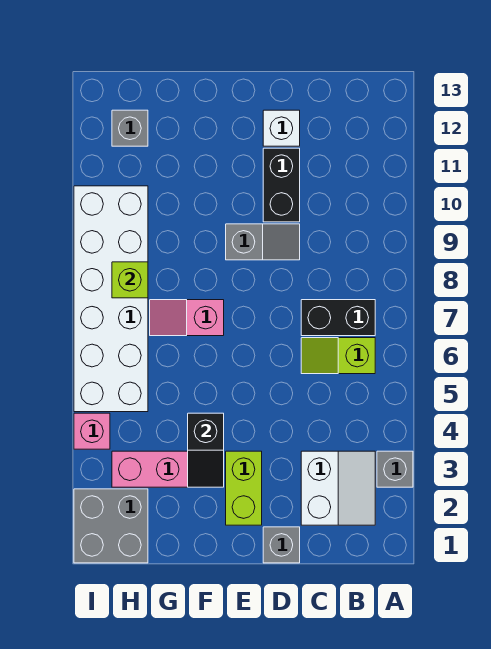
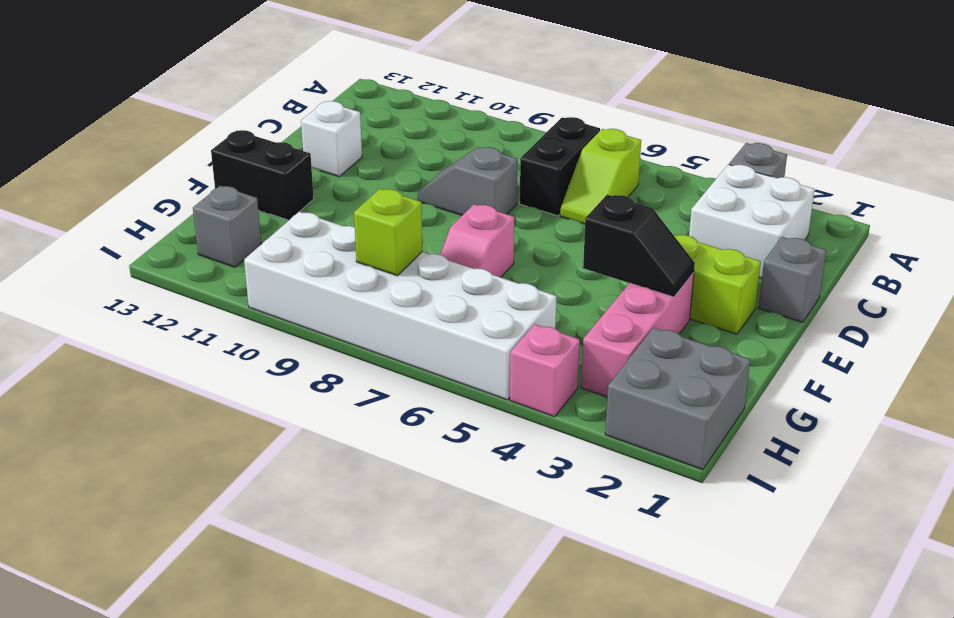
white slope B2:C3 level 1 top C -> white brick B2:C3 level 1
grey slope D9:E9 level 1 top E -> grey slope D8:D9 level 1 top 8
black brick D10:D11 level 1 -> black brick F12:F13 level 1

